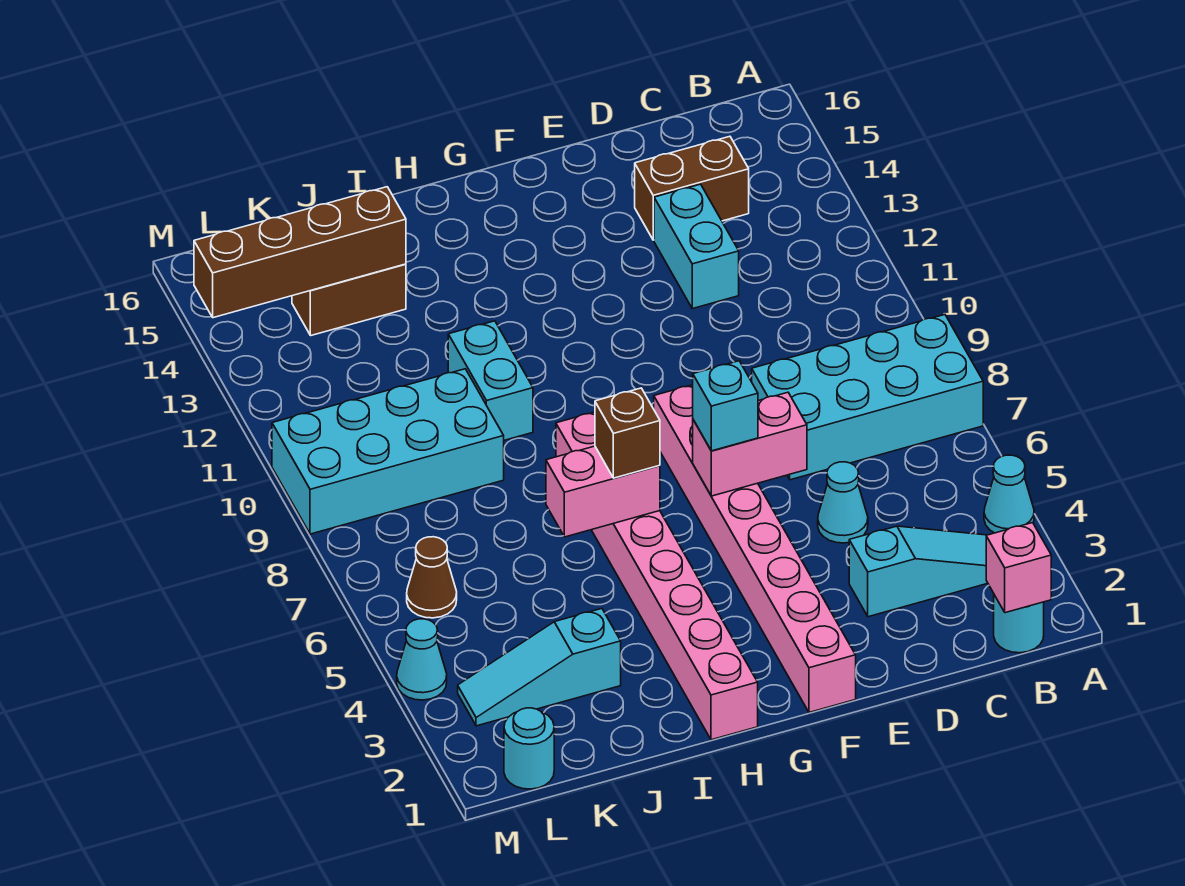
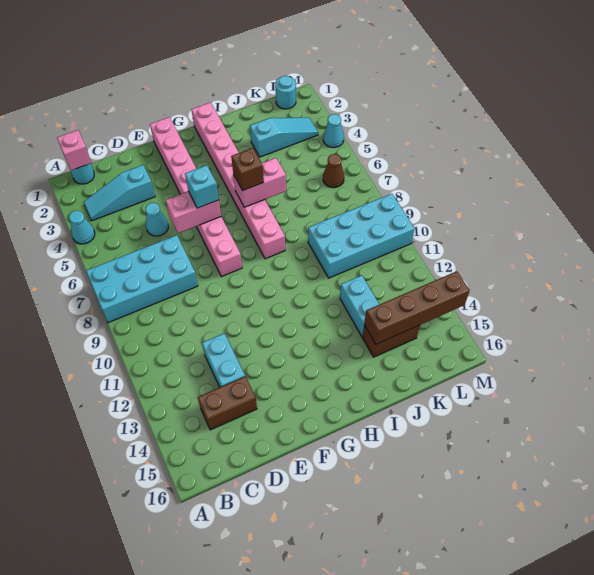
cyan brick I10:I11 level 1 -> cyan brick J12:J13 level 1

